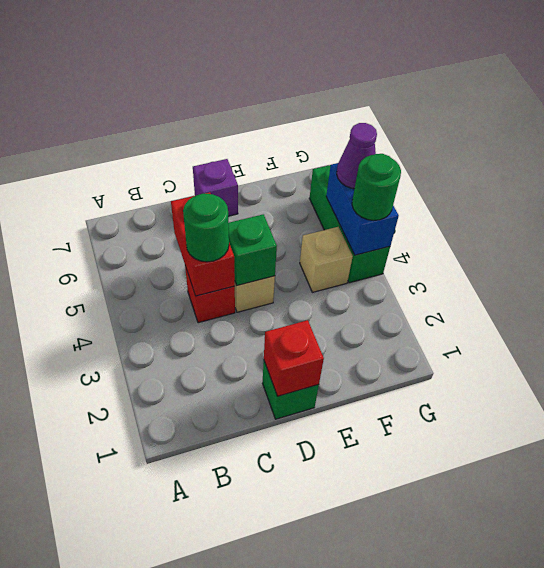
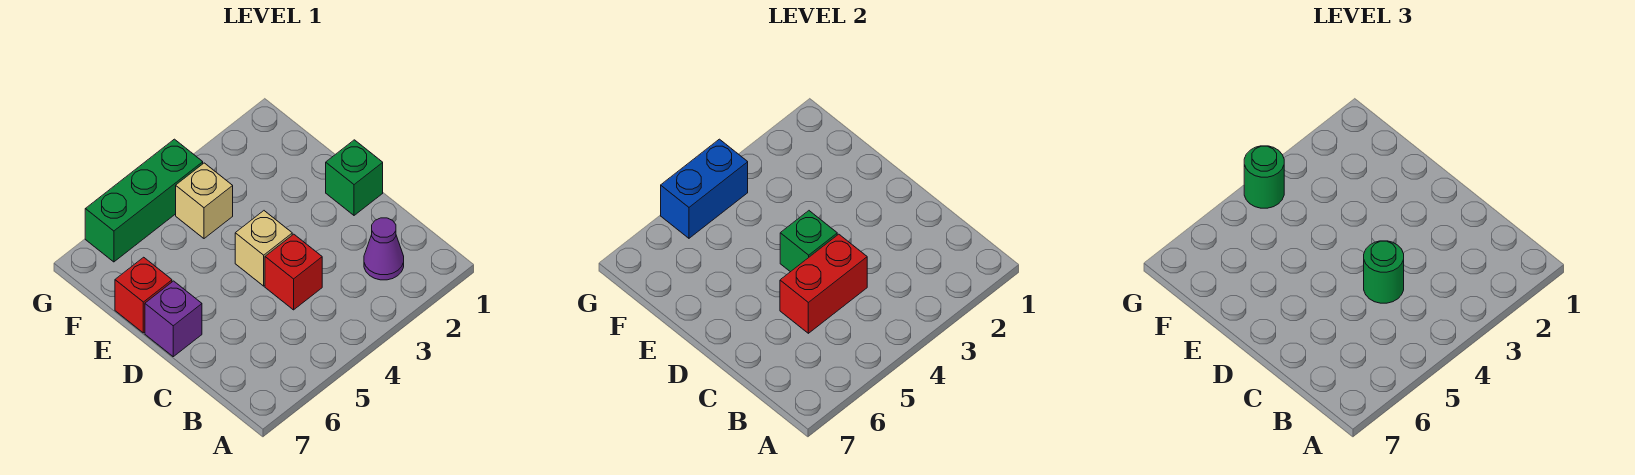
red brick D1 level 2 -> red brick E7 level 1
purple cone G5 level 3 -> purple cone B2 level 1

